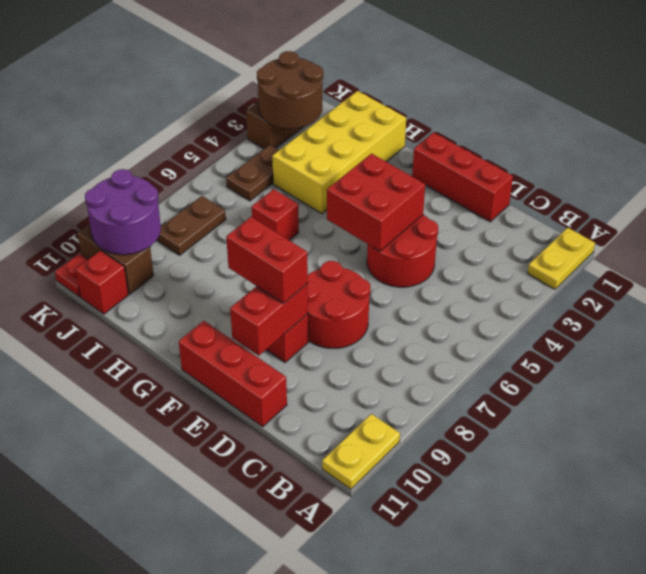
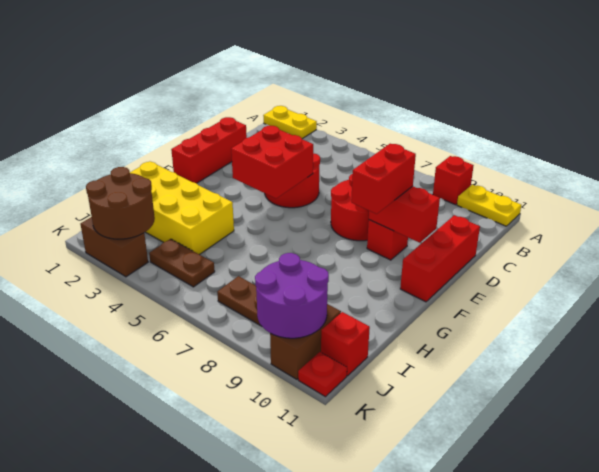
red brick H6 level 1 -> red brick A9 level 1

